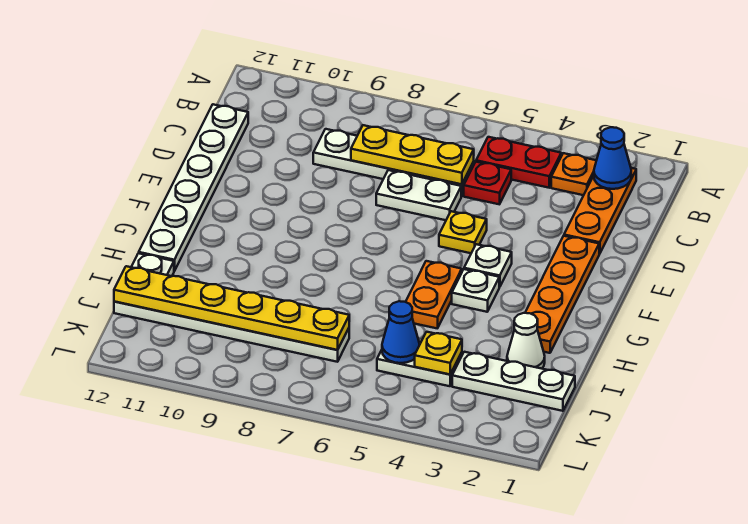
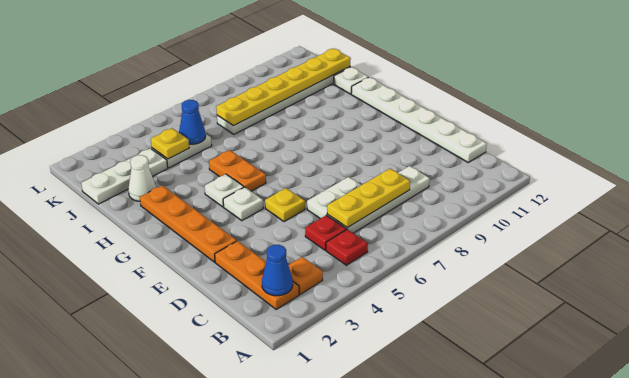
red plate B4:B5 level 1 -> red plate B5 level 1

